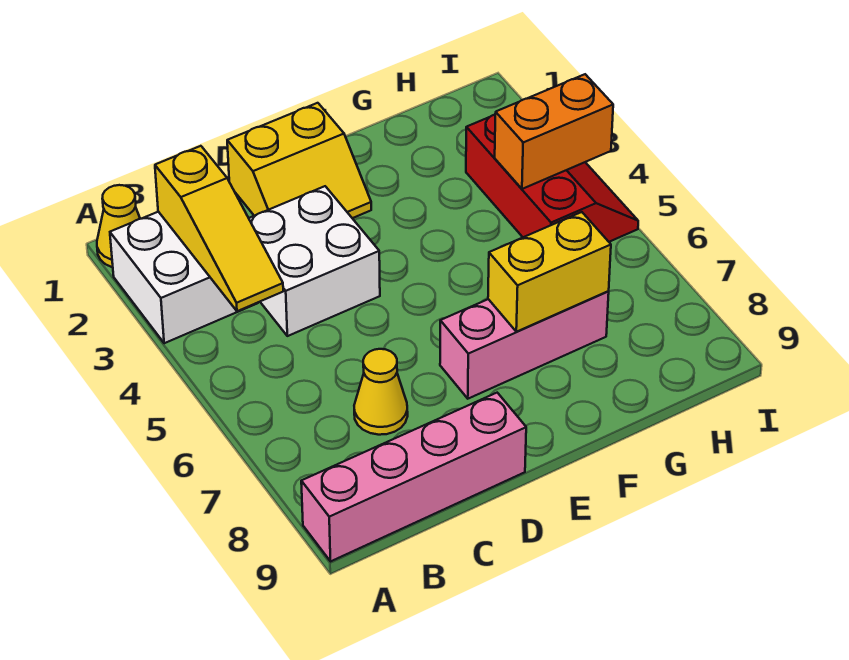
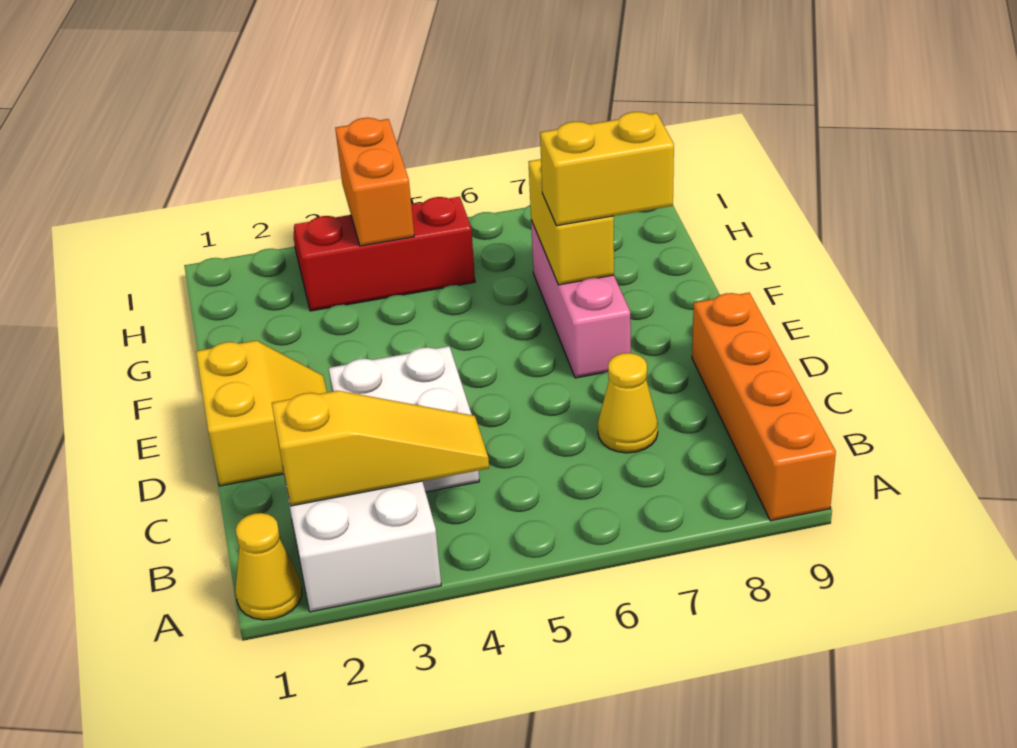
pink brick A9:D9 level 1 -> orange brick A9:D9 level 1
none -> yellow brick F7:F8 level 3

